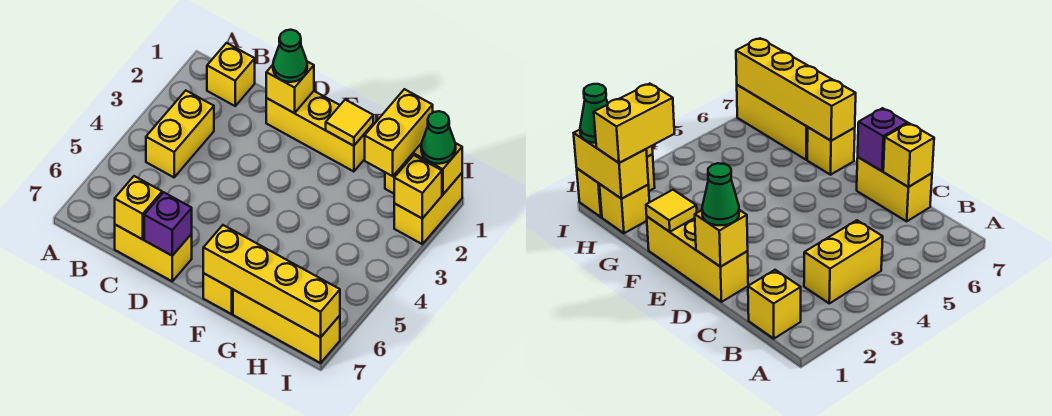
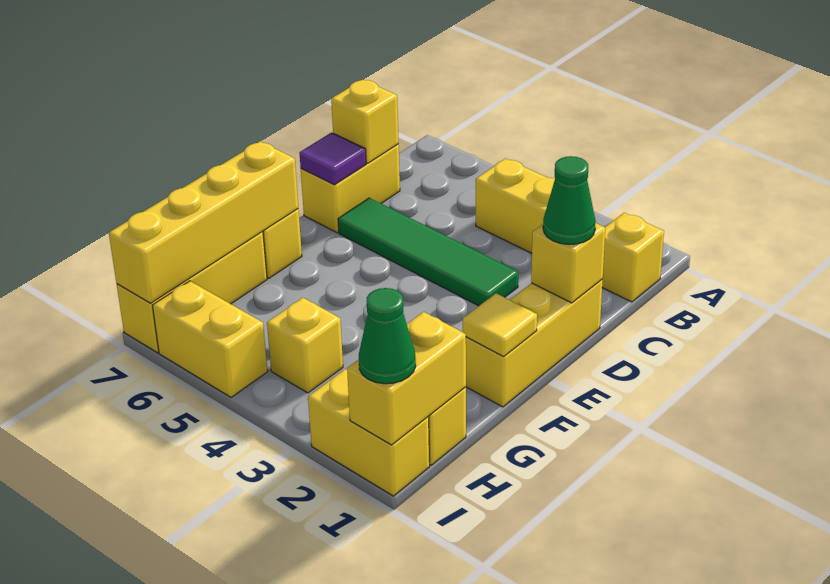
none -> green tile D3:D6 level 1
purple brick D7 level 2 -> purple tile D7 level 2
yellow brick H1:H2 level 3 -> yellow brick I5:I6 level 1
yellow brick I2 level 2 -> yellow brick H4 level 1

